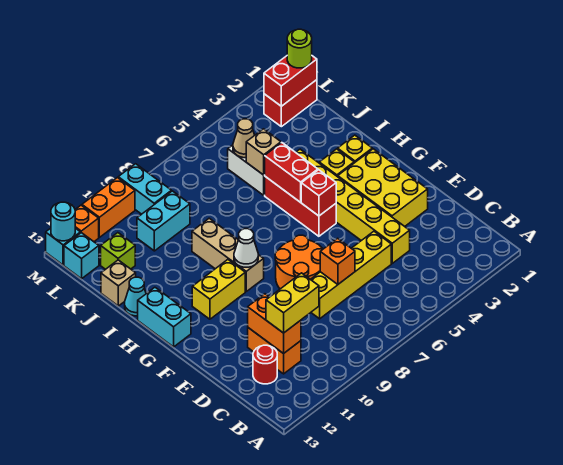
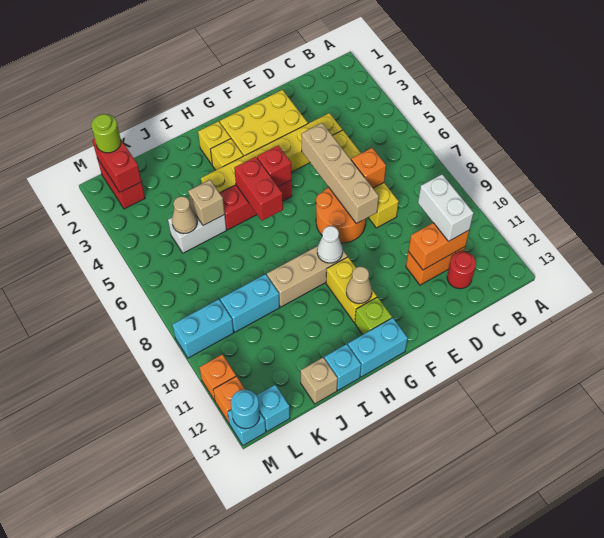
yellow brick C10:C11 level 3 -> white brick C10:C11 level 3
none -> tan brick E5:E8 level 2
none -> tan cone G11 level 2
red brick H5:I5 level 2 -> red brick H5:H6 level 2
cyan cone I13 level 1 -> cyan brick I13 level 1
cyan brick K9:K10 level 1 -> cyan brick J9:K9 level 1
lime brick K12 level 1 -> lime brick G12 level 1
orange brick M10:M11 level 1 -> orange brick M11 level 1

